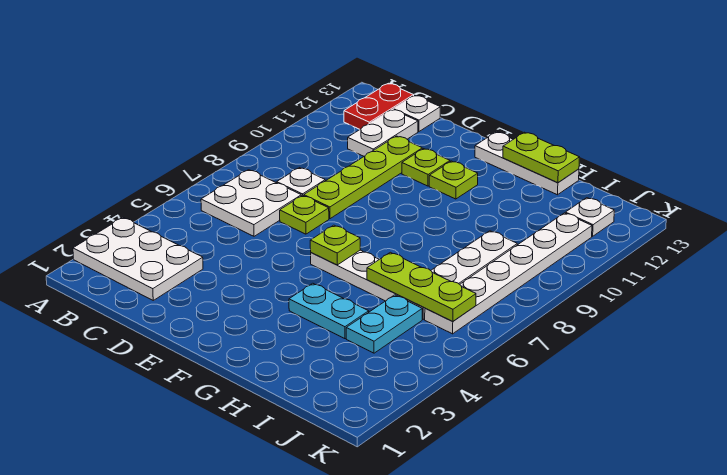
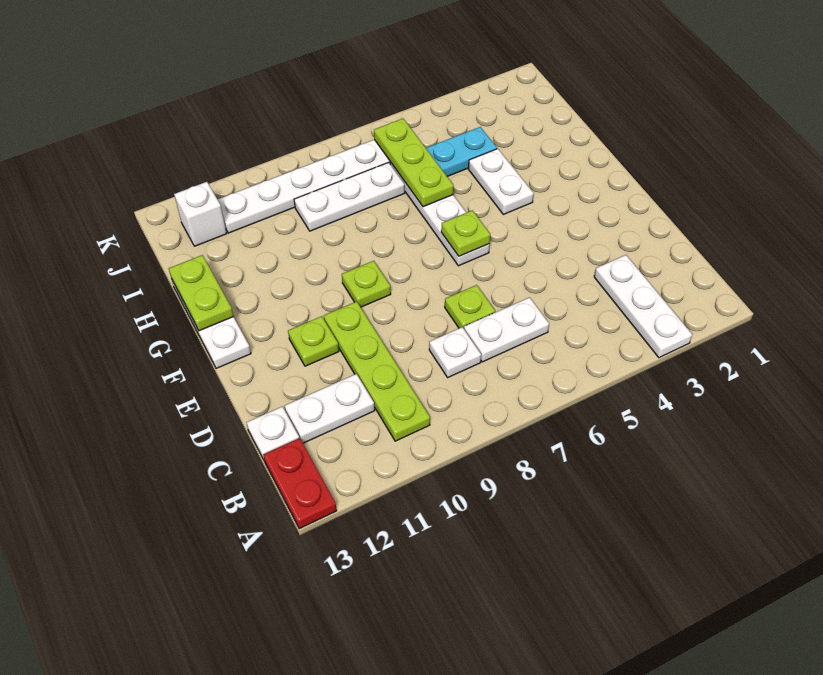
white plate A2:C3 level 1 -> white plate A3:C3 level 1
white plate B6:C7 level 1 -> white plate C6:C7 level 1
red plate B12:B13 level 1 -> red plate A13:B13 level 1
lime plate D8:D11 level 1 -> lime plate B10:E10 level 1
lime plate F11 level 1 -> lime plate F9 level 1
cyan plate G4:H4 level 1 -> white plate G4:H4 level 1
white plate J12 level 1 -> white brick J12 level 1

